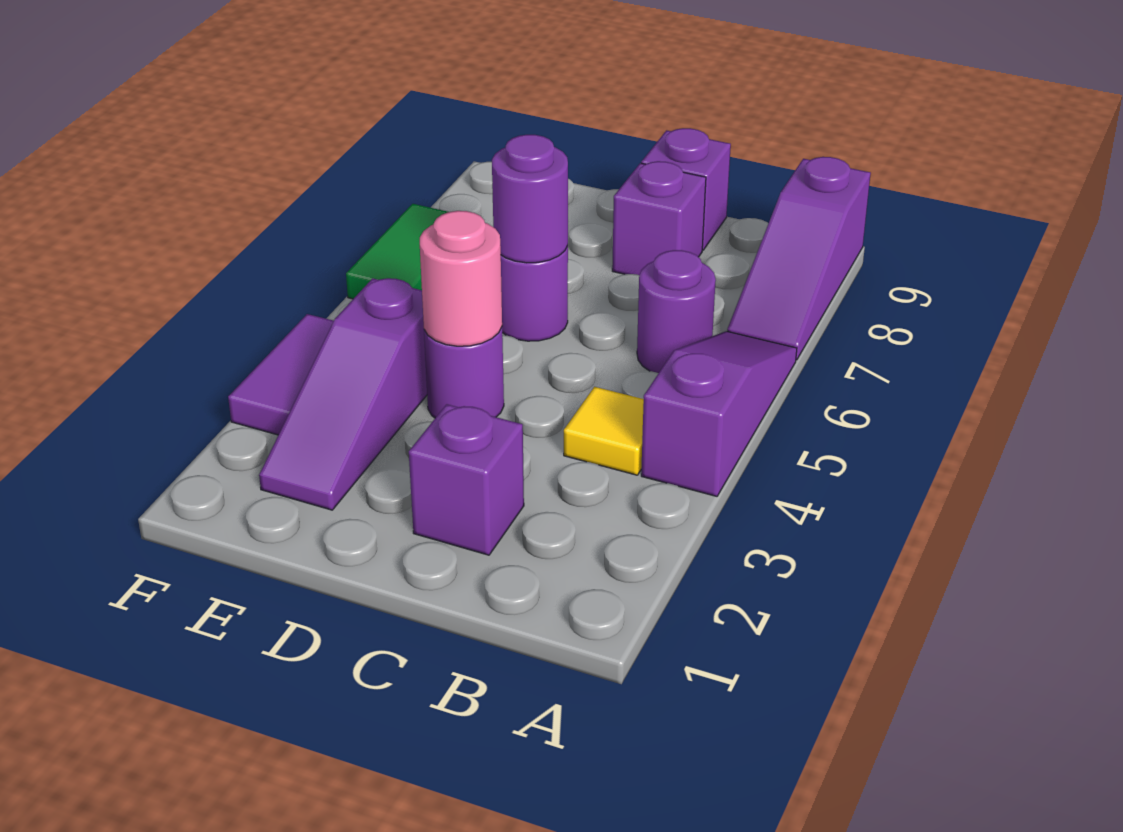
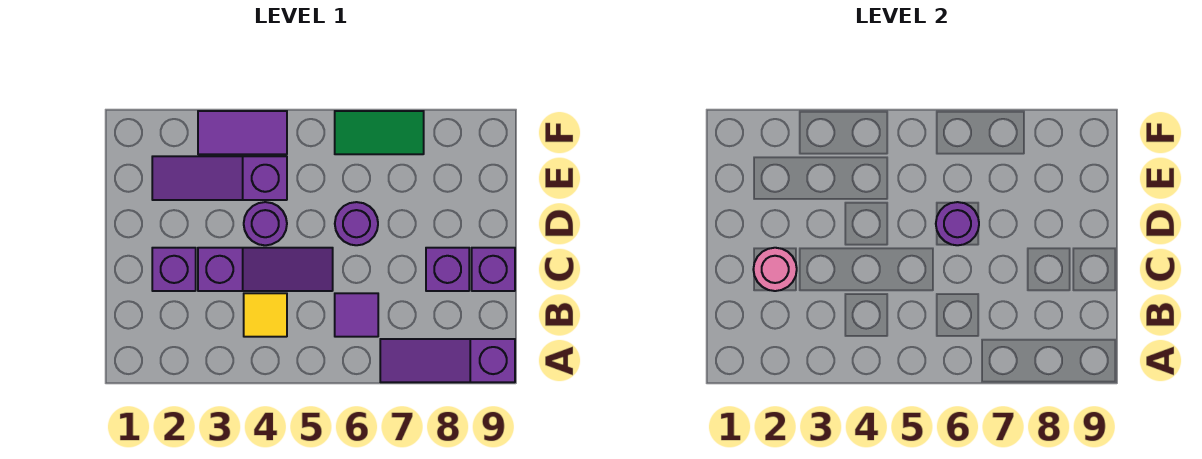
purple slope A4:A6 level 1 top 4 -> purple slope C3:C5 level 1 top 3
purple round brick B6 level 1 -> purple tile B6 level 1
pink round brick D4 level 2 -> pink round brick C2 level 2

